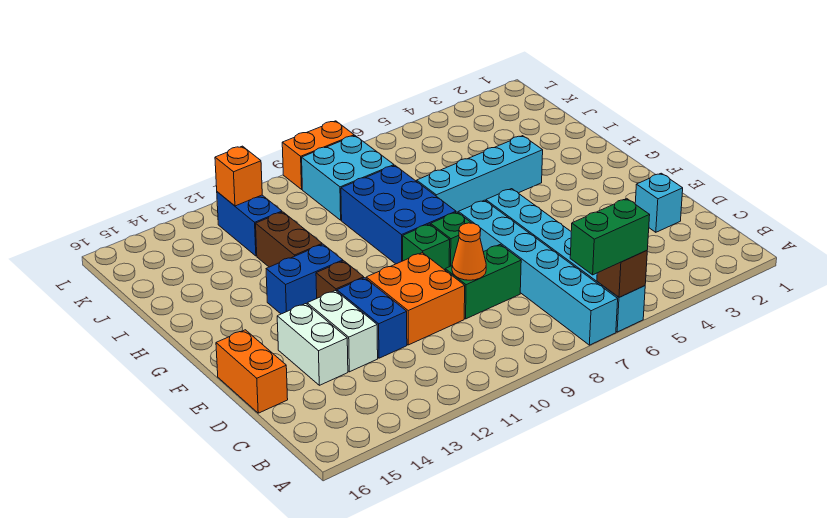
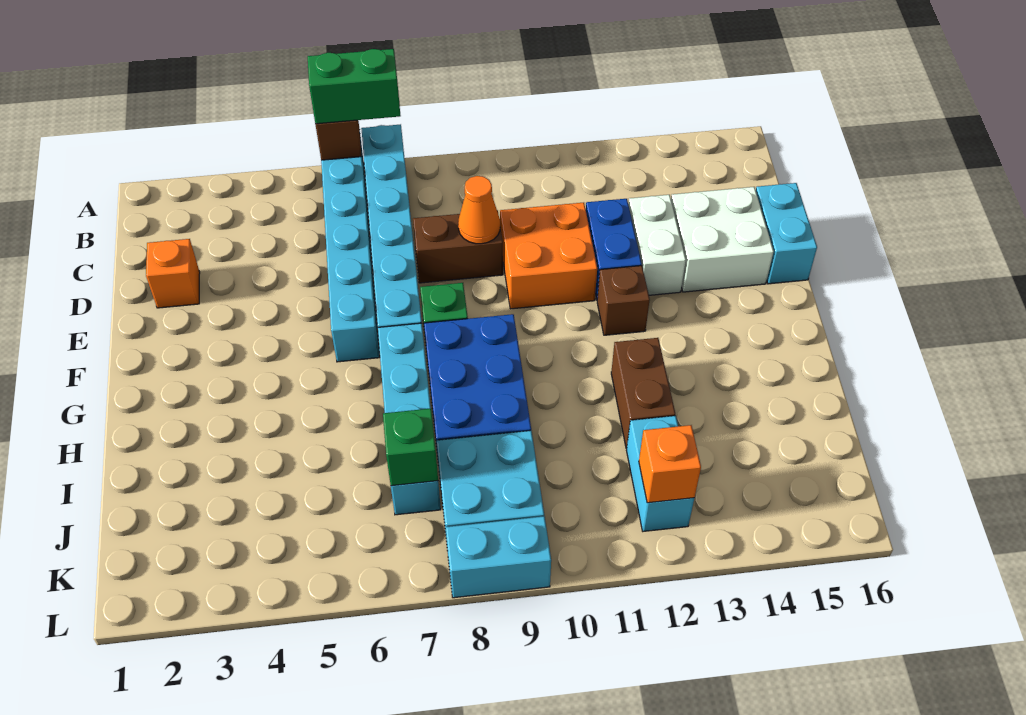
cyan brick D2 level 1 -> orange brick D2 level 1
green brick D8:D9 level 1 -> brown brick D8:D9 level 1
white brick D14:E14 level 1 -> white brick D14:E15 level 1
orange brick D16:E16 level 1 -> cyan brick D16:E16 level 1
green brick F9 level 1 -> green brick J7 level 2
blue brick G12:G13 level 1 -> none
cyan brick H4:H7 level 1 -> cyan brick G7:J7 level 1
blue brick J12:K12 level 1 -> cyan brick J12:K12 level 1
orange brick L8:L9 level 1 -> cyan brick L8:L9 level 1

